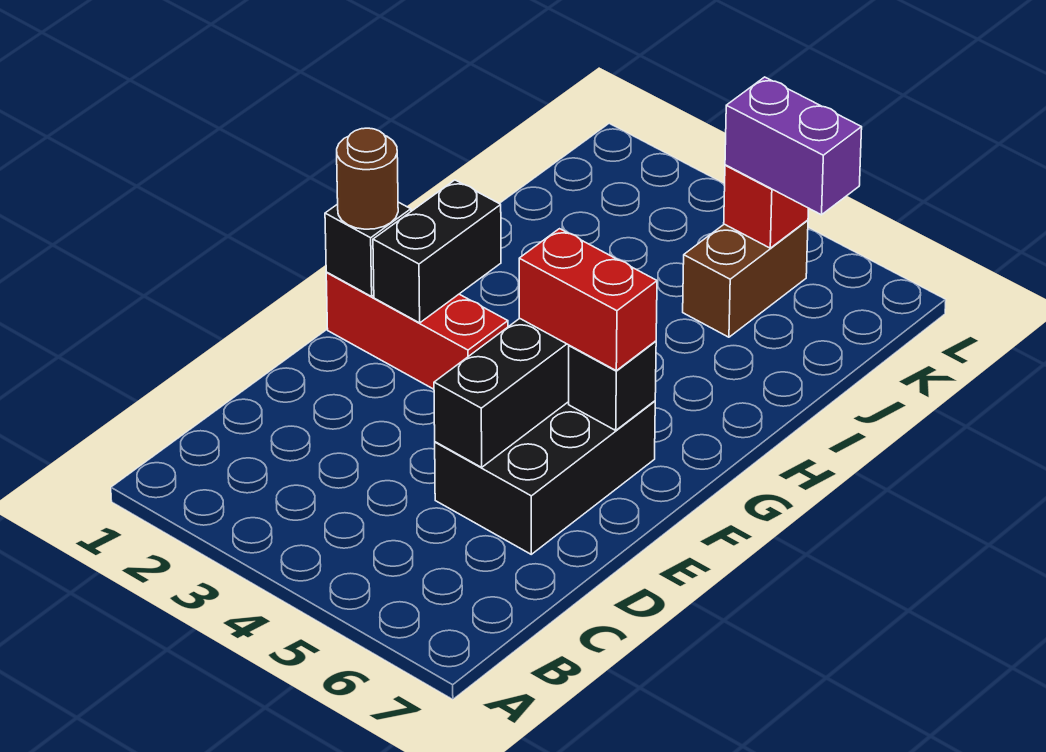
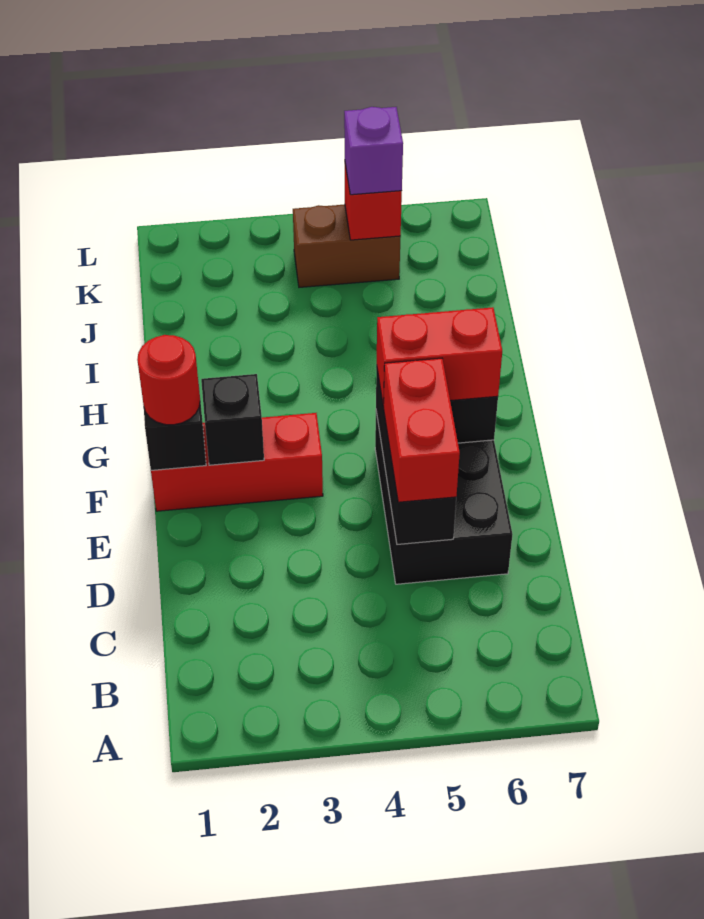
none -> red brick D5:E5 level 3
brown round brick F1 level 3 -> red round brick F1 level 3
black brick F2:G2 level 2 -> black brick F2 level 2
brown brick J5:K5 level 1 -> brown brick K4:K5 level 1
purple brick K5:K6 level 3 -> purple brick K5 level 3

